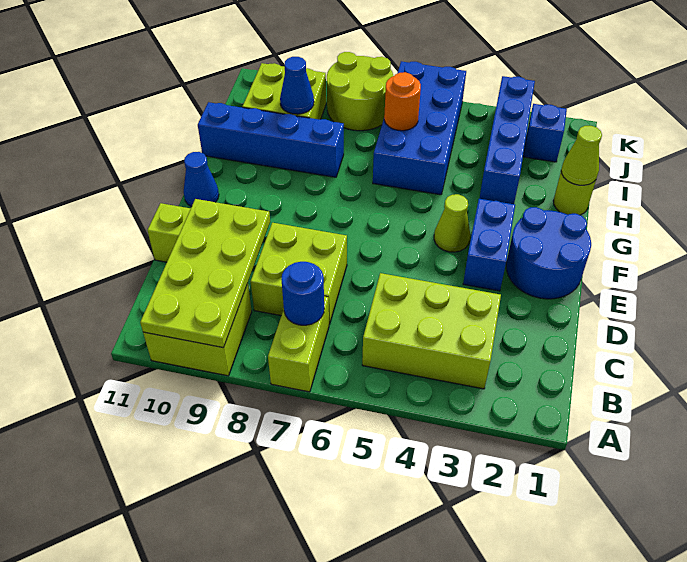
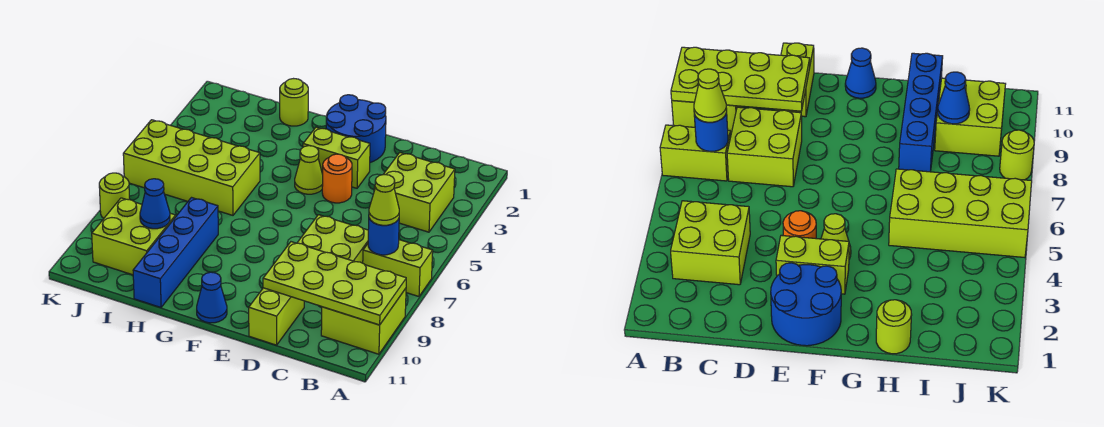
lime brick B3:C5 level 1 -> lime brick B3:C4 level 1
blue brick E3:F3 level 1 -> lime brick E3:F3 level 1
lime cone H1 level 2 -> lime cone B7 level 3
blue brick H3:K3 level 1 -> none
blue brick H5:K6 level 1 -> lime brick H5:K6 level 1
orange round brick I6 level 2 -> orange round brick E4 level 1
blue brick J2 level 1 -> none
lime round brick J7:K8 level 1 -> lime round brick K8 level 1

